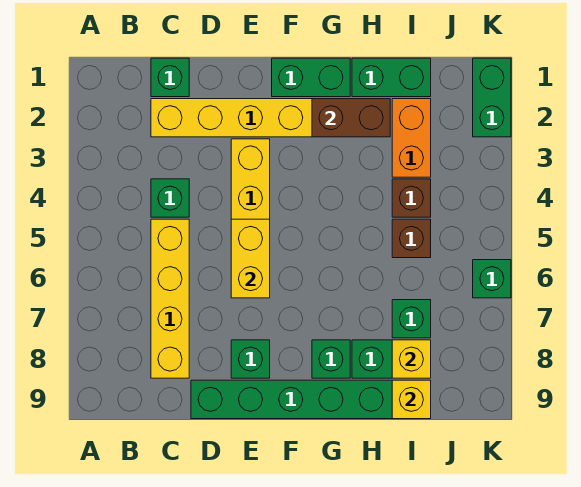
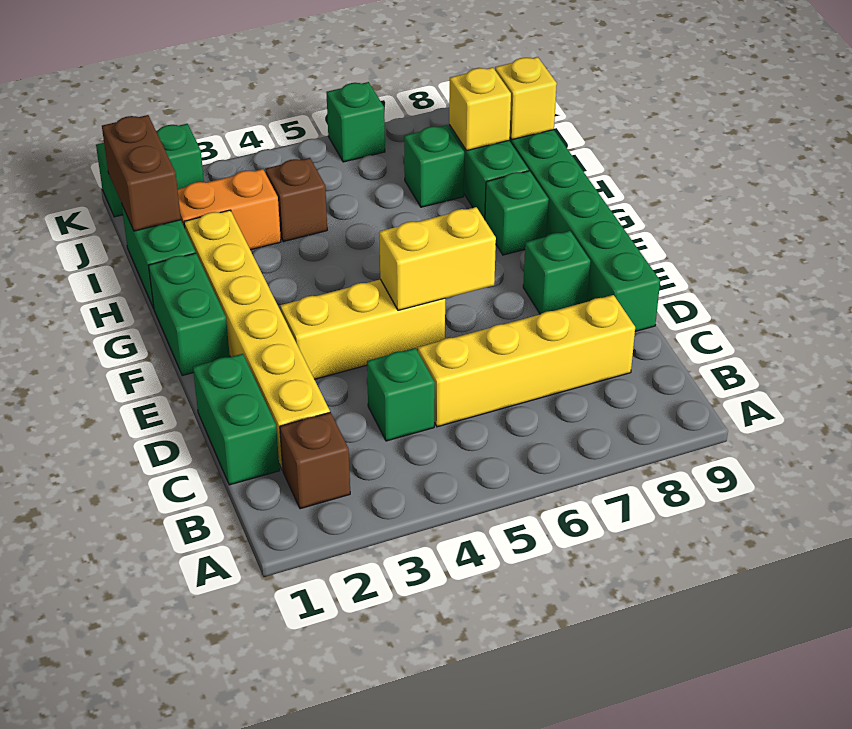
green brick C1 level 1 -> green brick C1:D1 level 1
brown brick G2:H2 level 2 -> brown brick I1:J1 level 2
brown brick I5 level 1 -> brown brick B2 level 1

